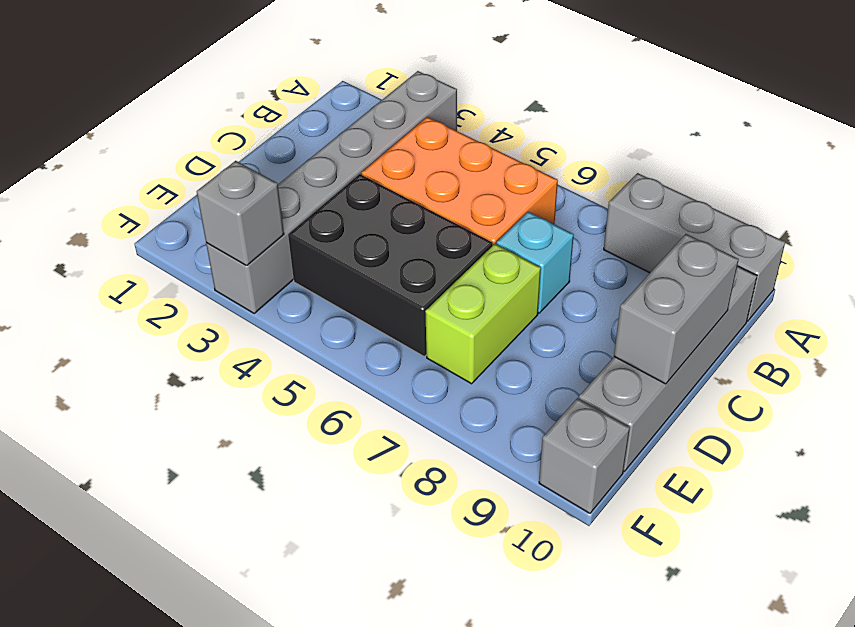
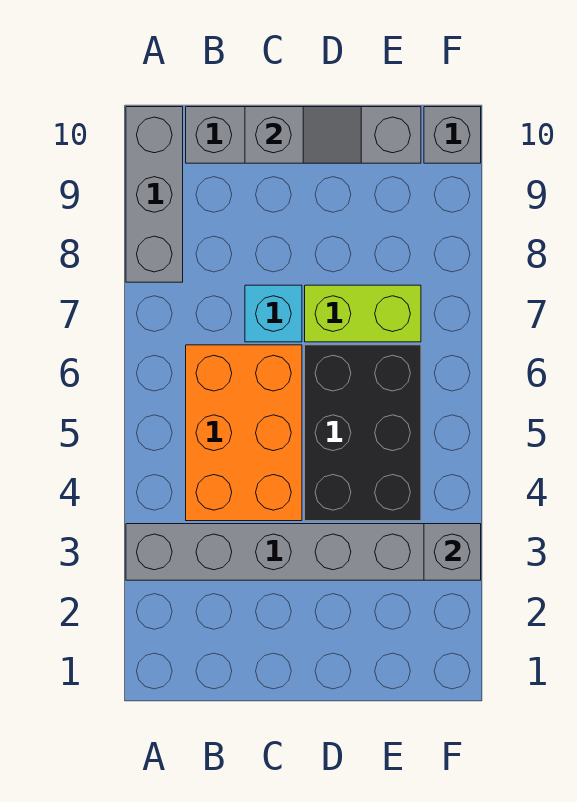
grey brick C10:D10 level 2 -> grey slope C10:D10 level 2 top C

